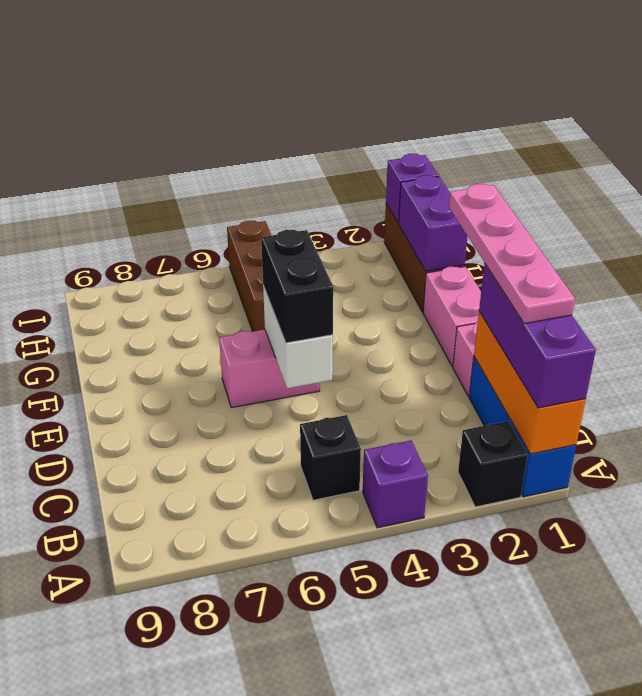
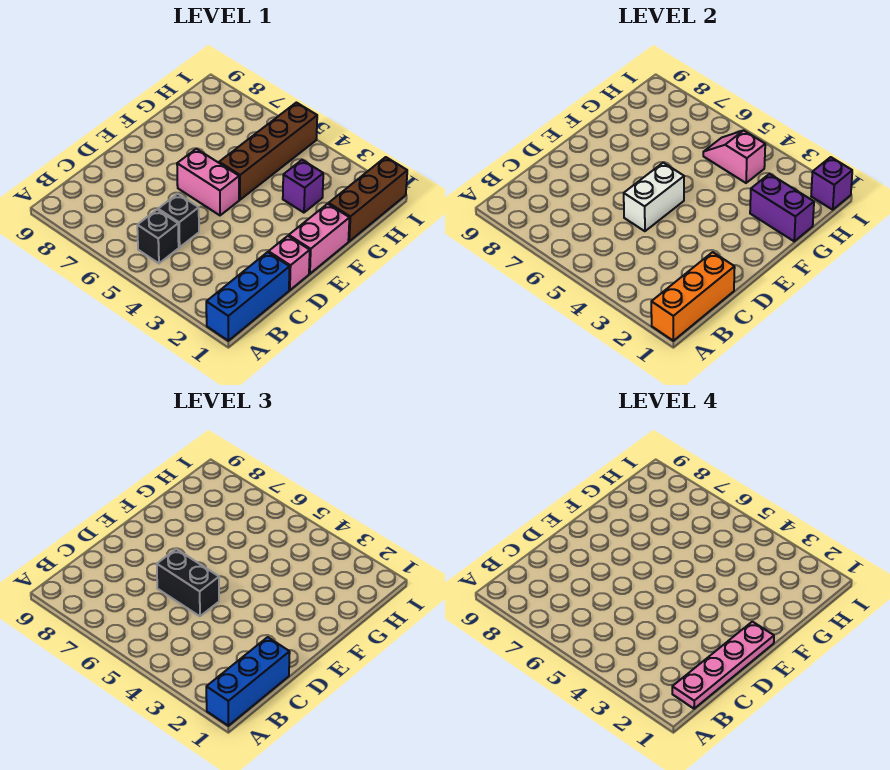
purple brick A1:C1 level 3 -> blue brick A1:C1 level 3
black brick A2 level 1 -> black brick C5 level 1
purple brick A4 level 1 -> purple brick G3 level 1
black brick D5:E5 level 3 -> black brick D5:D6 level 3
purple brick G1:H1 level 2 -> purple brick G1:G2 level 2
brown brick G5:I5 level 1 -> brown brick F5:I5 level 1
none -> pink slope H4:H5 level 2 top 4

